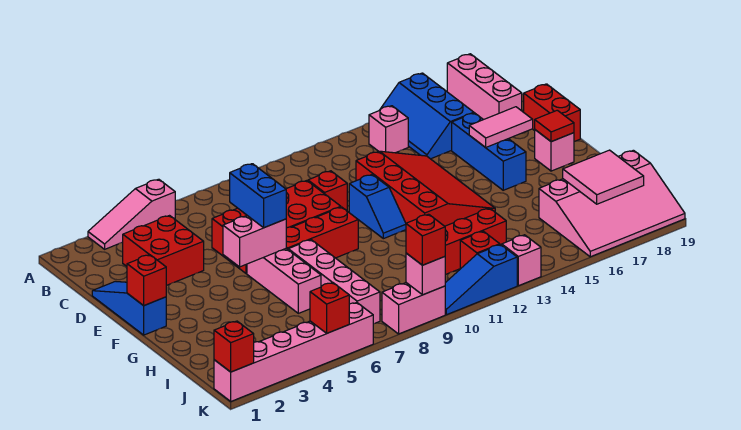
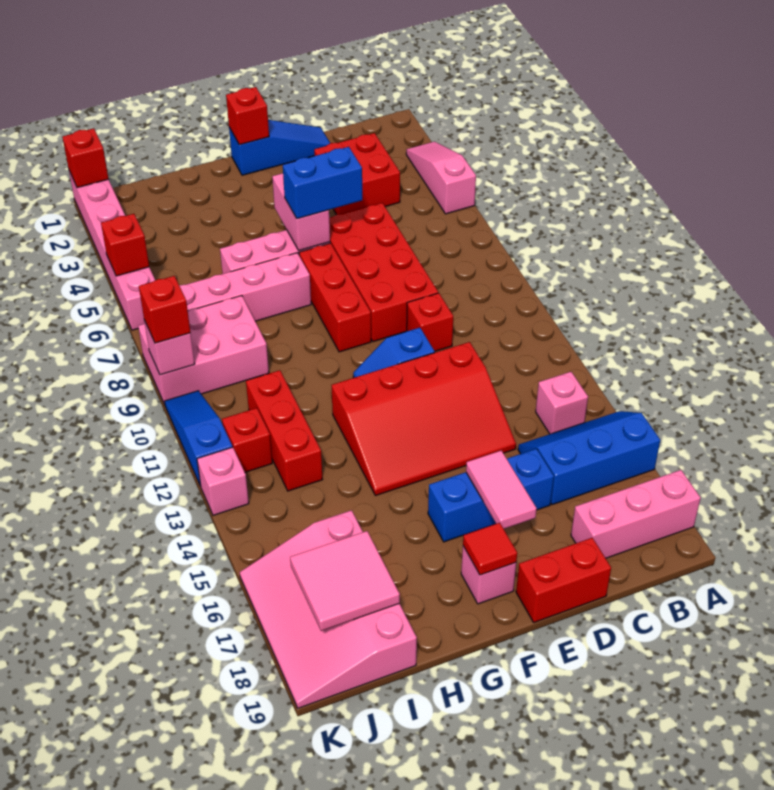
pink brick K8:K9 level 1 -> pink brick I8:K9 level 1

